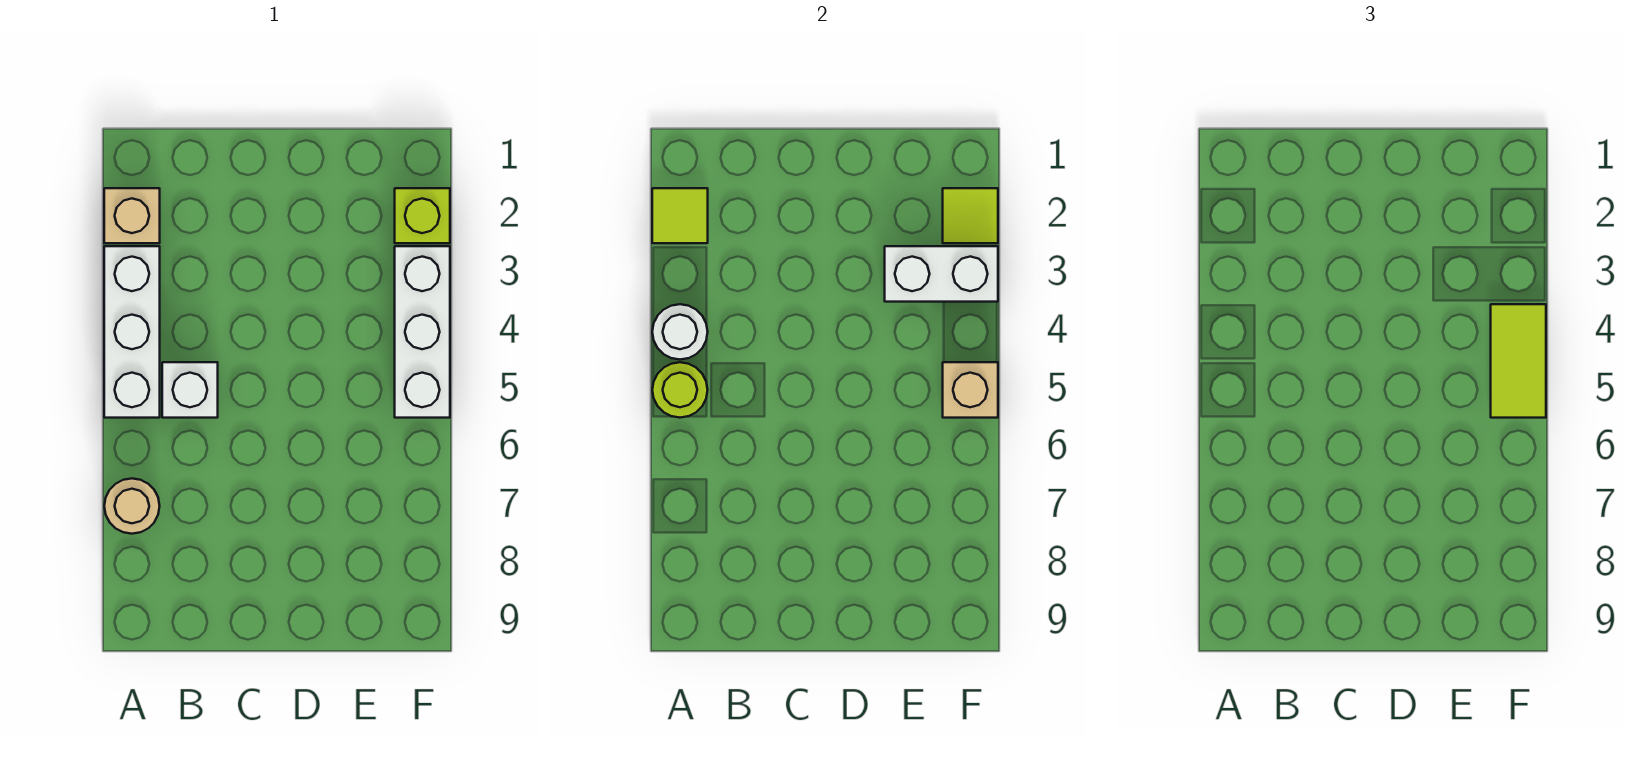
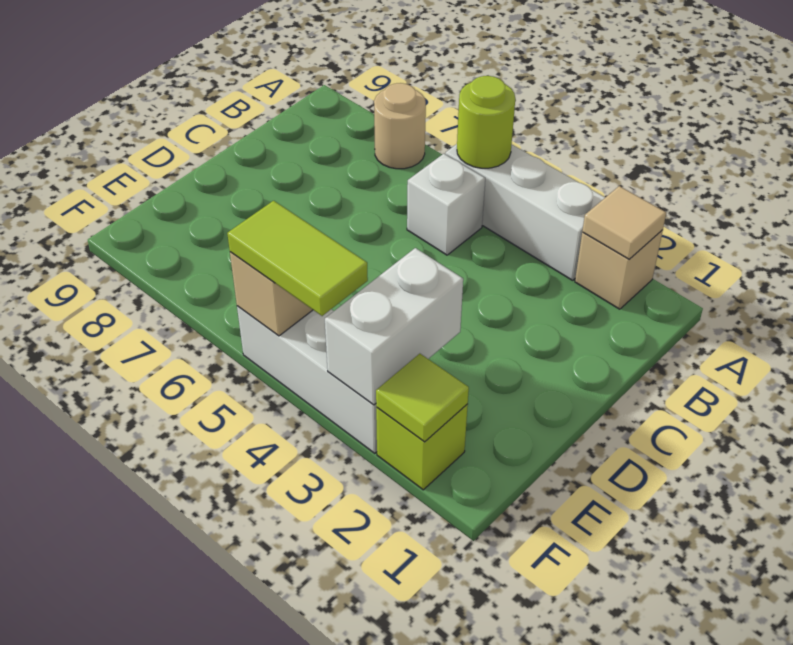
lime tile A2 level 2 -> tan tile A2 level 2
white round brick A4 level 2 -> none

